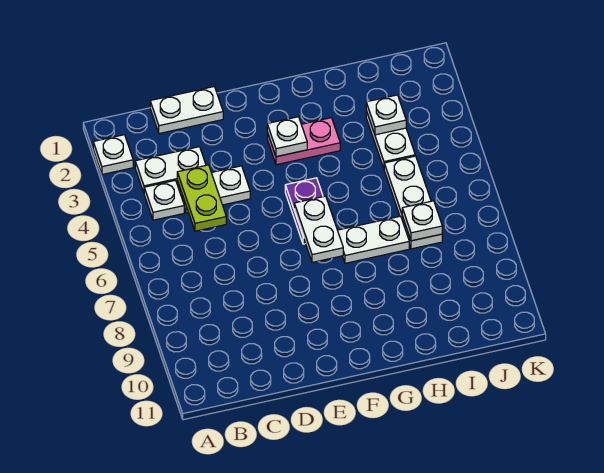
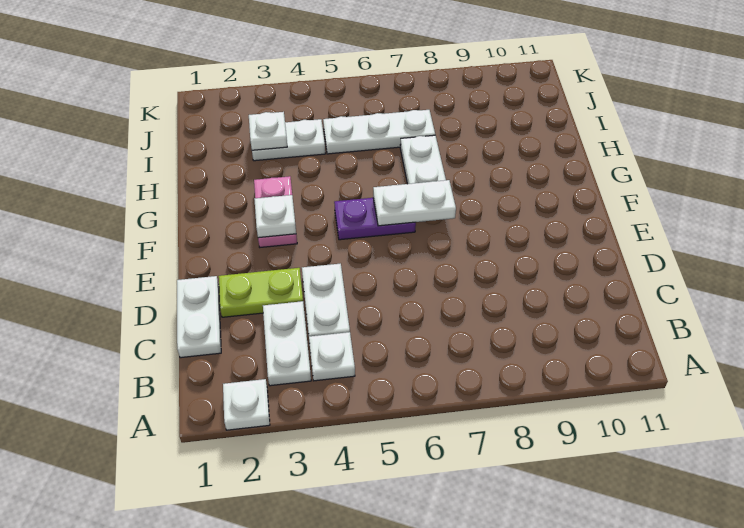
lime plate C4:C5 level 2 -> lime plate D2:D3 level 1
white plate I7 level 2 -> none

